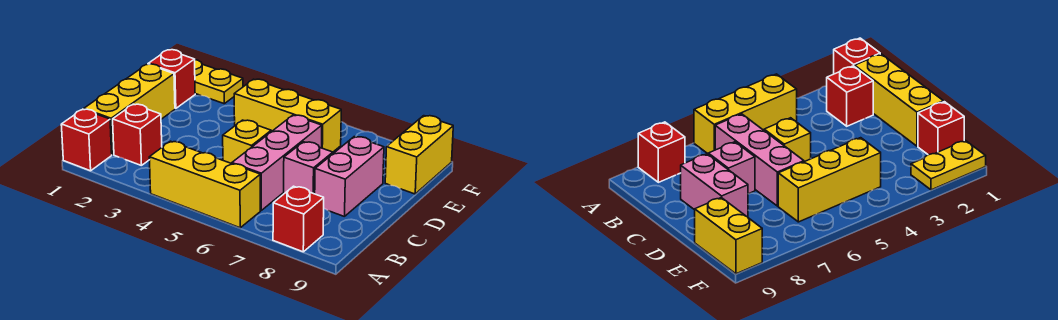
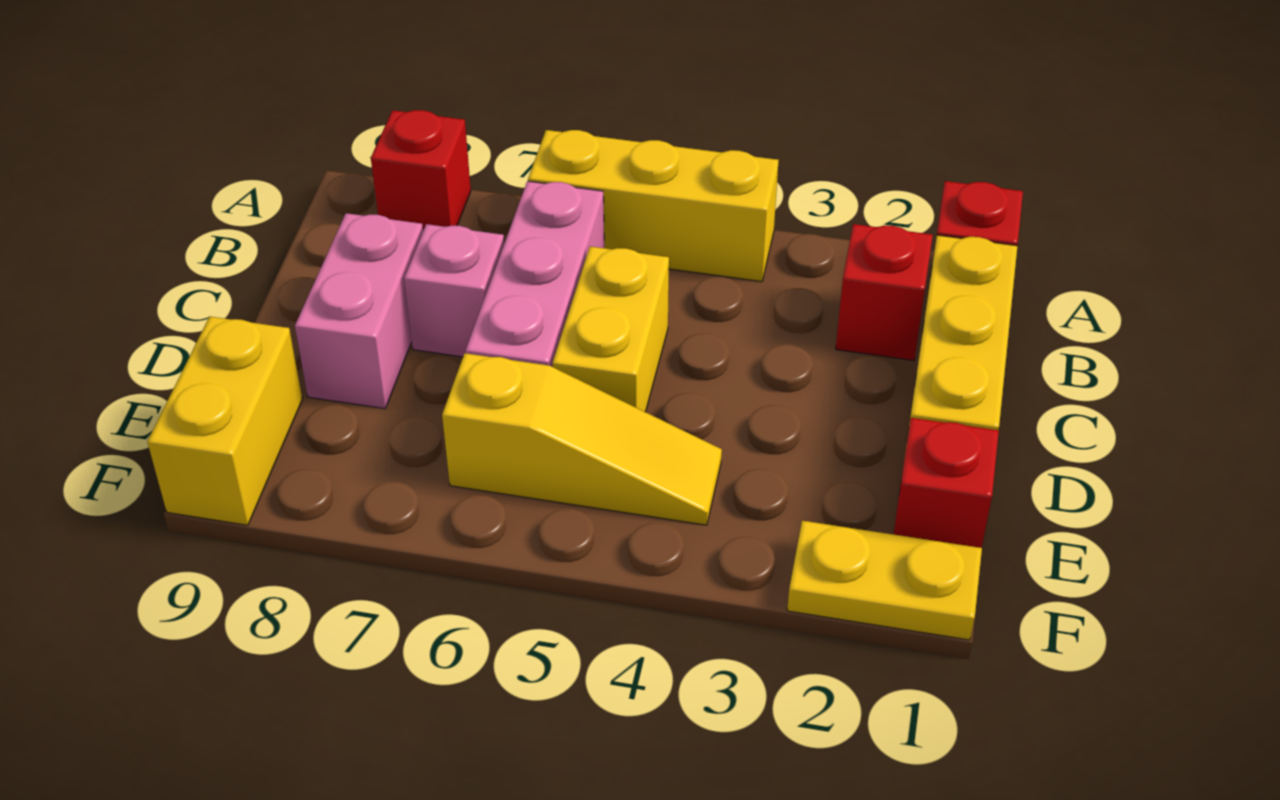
yellow brick C5 level 1 -> yellow brick C5:D5 level 1
yellow brick E4:E6 level 1 -> yellow slope E4:E6 level 1 top 6

